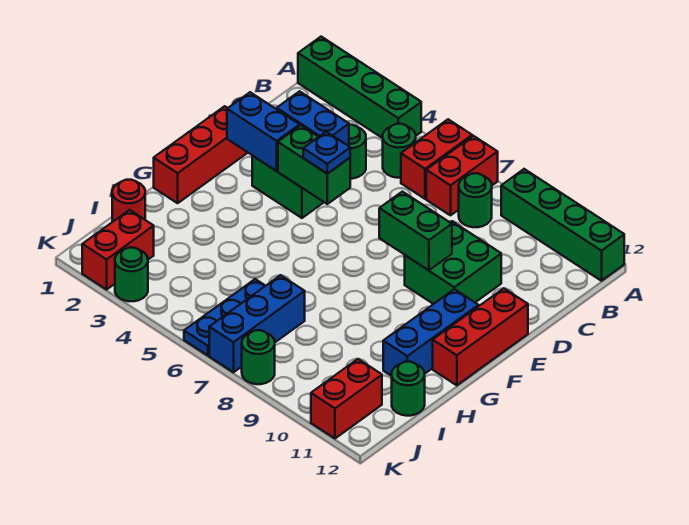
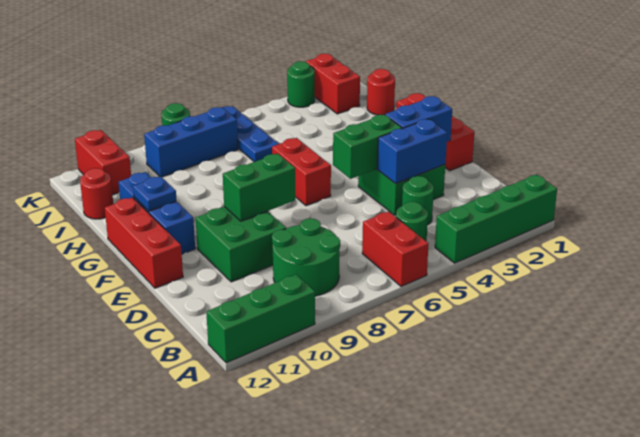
red brick A7:B7 level 1 -> red brick F6:G6 level 1
green brick A9:A12 level 1 -> green brick A10:A12 level 1
green round brick B8 level 1 -> green round brick B8:C9 level 1
blue plate E5 level 3 -> blue plate G11 level 2
blue brick I7:K7 level 1 -> blue brick J7:J9 level 1
green round brick I12 level 1 -> red round brick I12 level 1

